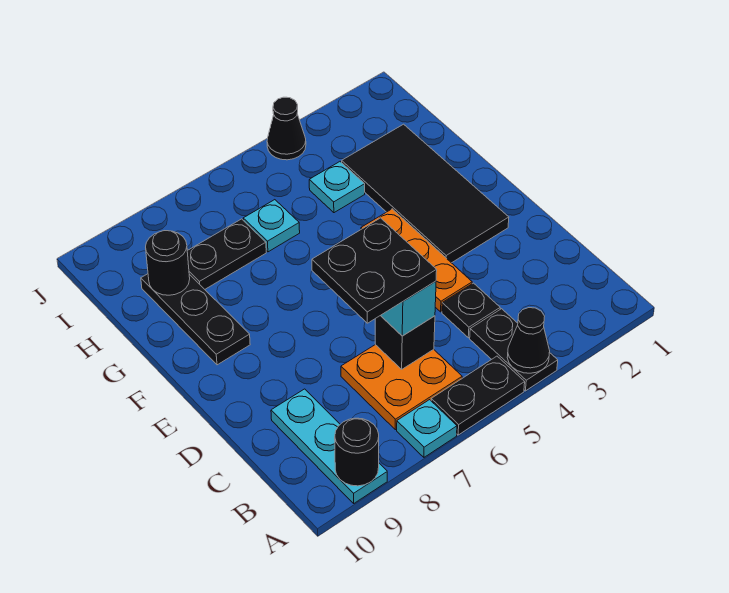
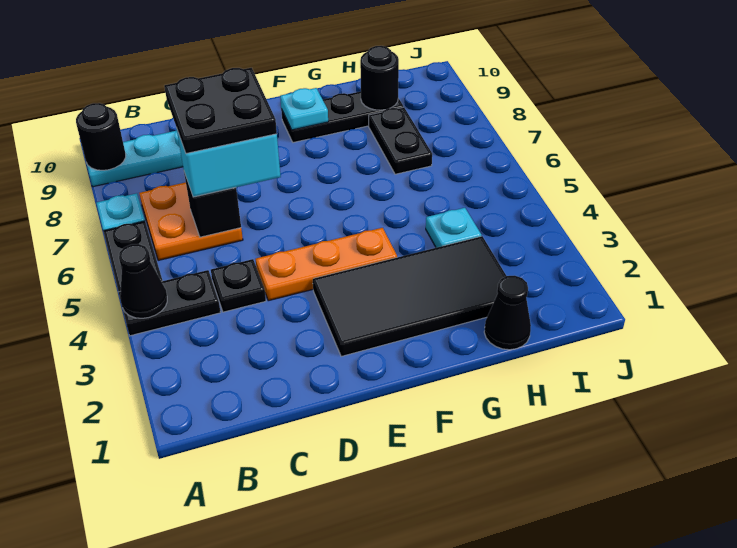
cyan plate H6 level 1 -> cyan plate F9 level 2
black cone J4 level 1 -> black cone H1 level 1

